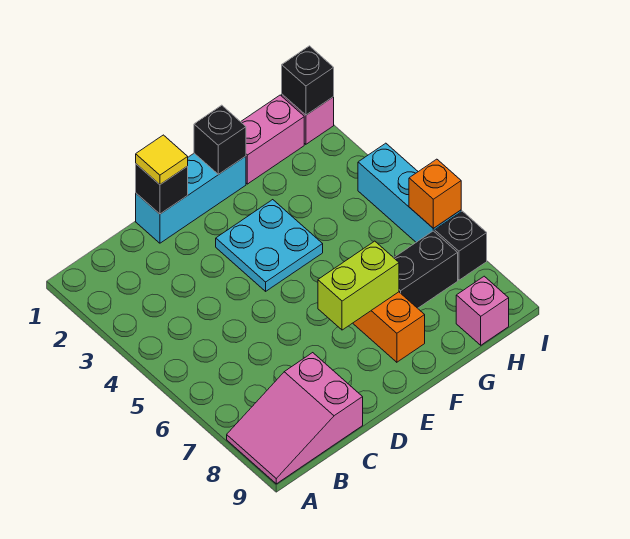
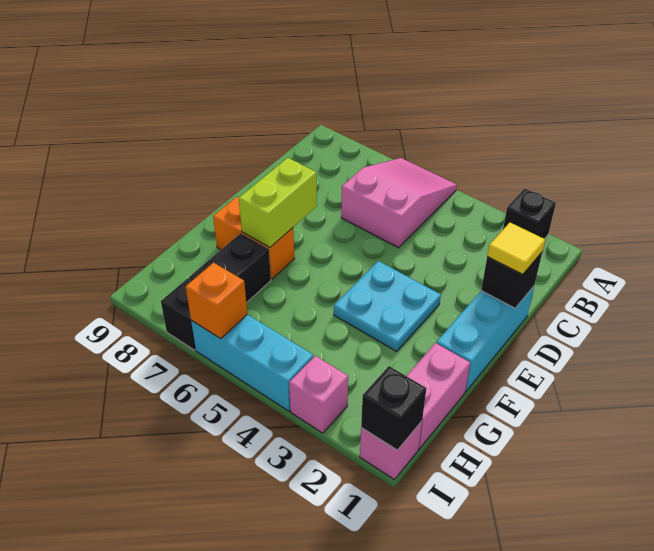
pink slope A8:C9 level 1 top C -> pink slope A5:C6 level 1 top C
black brick F1 level 2 -> black brick A2 level 1
pink brick H9 level 1 -> pink brick I3 level 1

